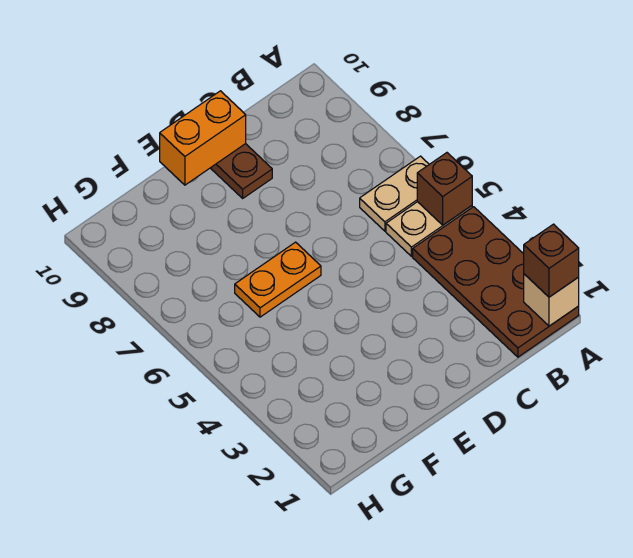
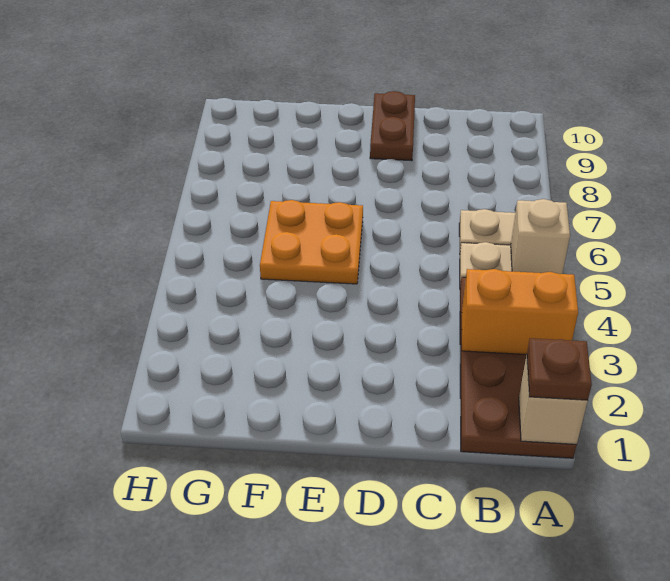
brown brick A1 level 3 -> brown plate A1 level 3
brown brick A5 level 2 -> tan brick A5 level 2
orange brick D10:E10 level 2 -> orange brick A3:B3 level 2
orange plate E6:F6 level 1 -> orange plate E5:F6 level 1

